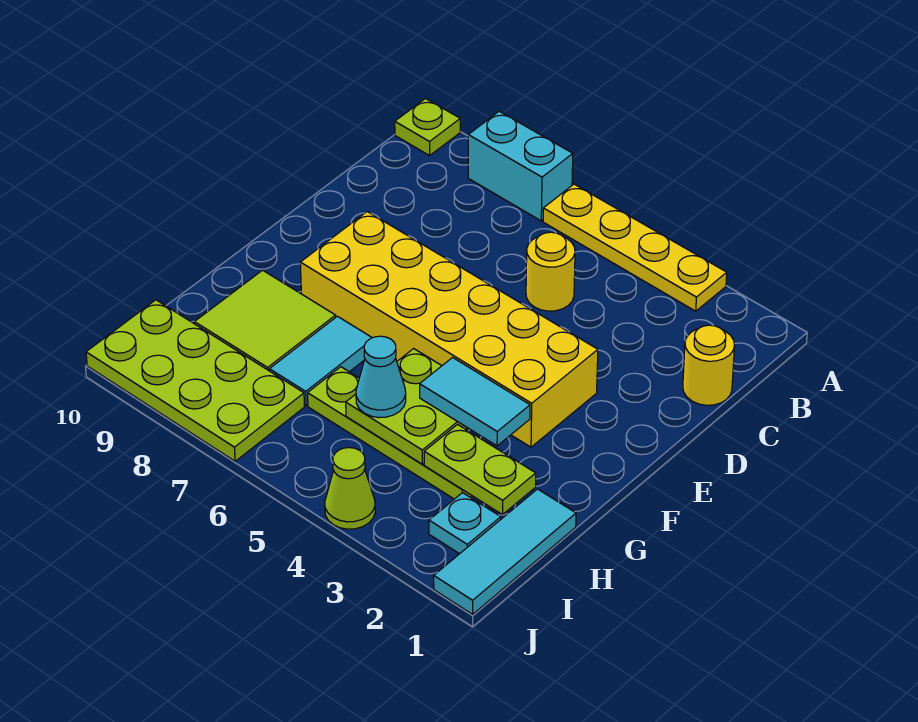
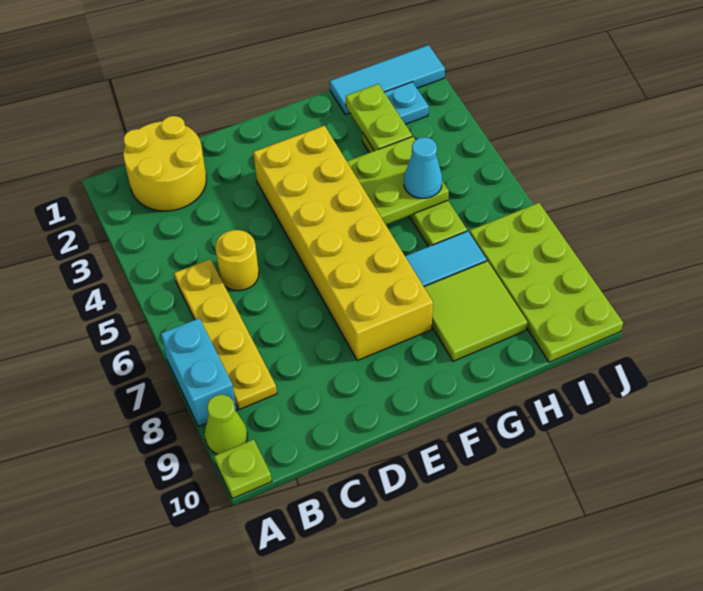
yellow plate A3:A6 level 1 -> yellow plate B5:B8 level 1
yellow round brick C1 level 1 -> yellow round brick B1:C2 level 1
cyan tile G3:G4 level 3 -> none
lime cone J4 level 1 -> lime cone A9 level 1

